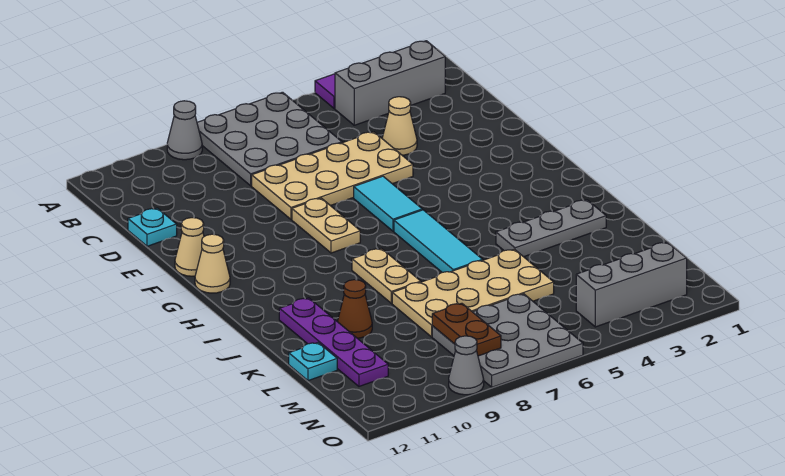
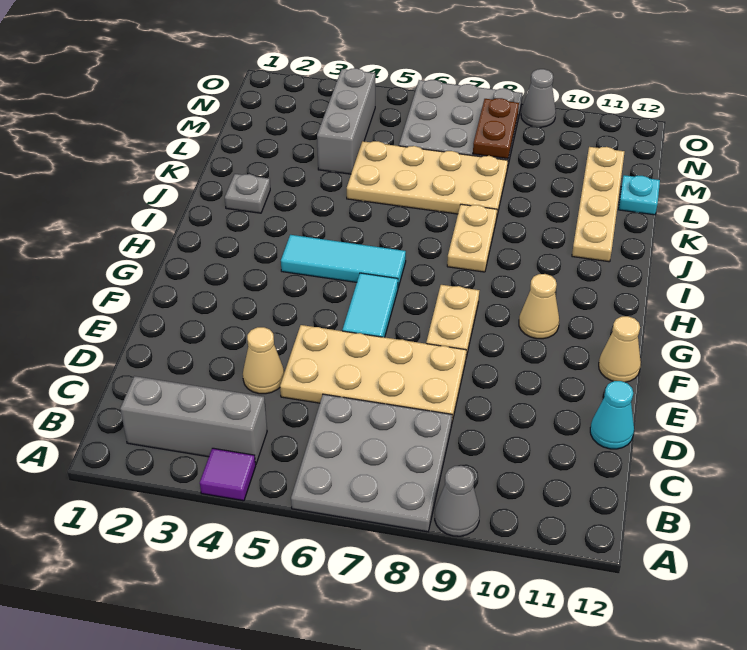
cyan plate D12 level 1 -> cyan cone D12 level 1
tan cone G12 level 1 -> tan cone G10 level 1
cyan tile H6:J6 level 1 -> cyan tile H4:H6 level 1
grey plate J2:J4 level 1 -> grey plate J2 level 1
purple plate J11:M11 level 1 -> tan plate J11:M11 level 1
brown cone K10 level 1 -> none
grey brick N2:N4 level 1 -> grey brick L4:N4 level 1

